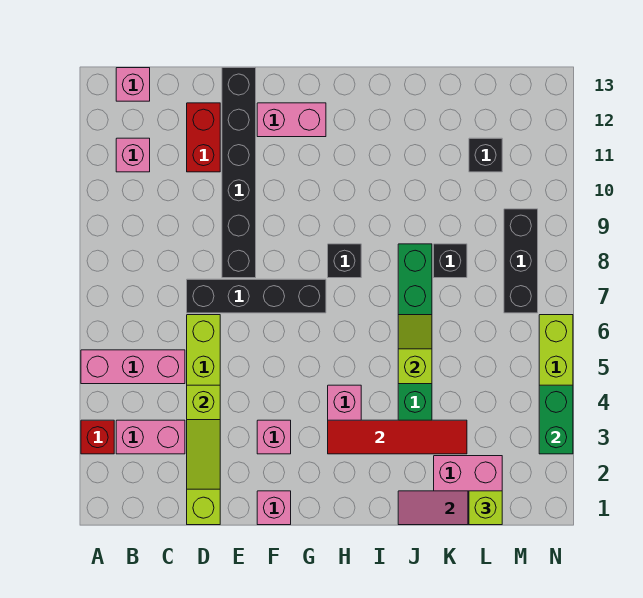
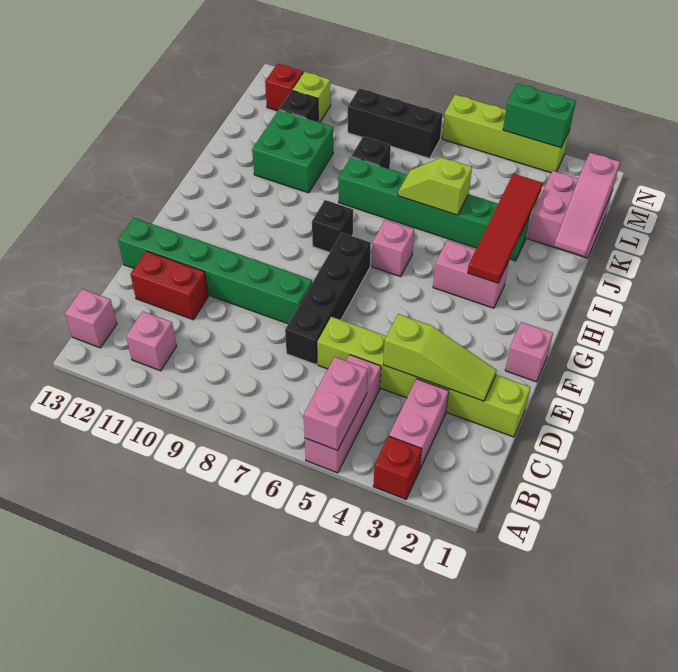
black brick E8:E13 level 1 -> green brick E8:E13 level 1
pink brick F3 level 1 -> pink brick H6 level 1
pink brick F12:G12 level 1 -> pink brick A5:B5 level 2
none -> green brick J10:K11 level 1
lime brick L1 level 3 -> lime brick M11 level 1
none -> red brick M12 level 1

